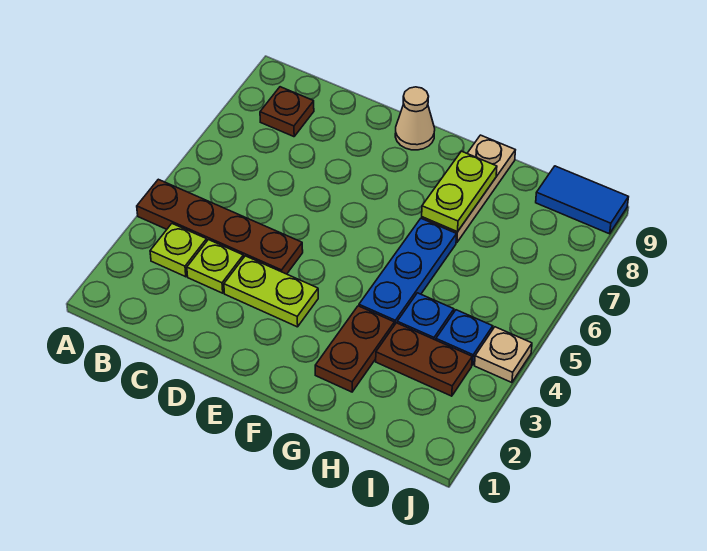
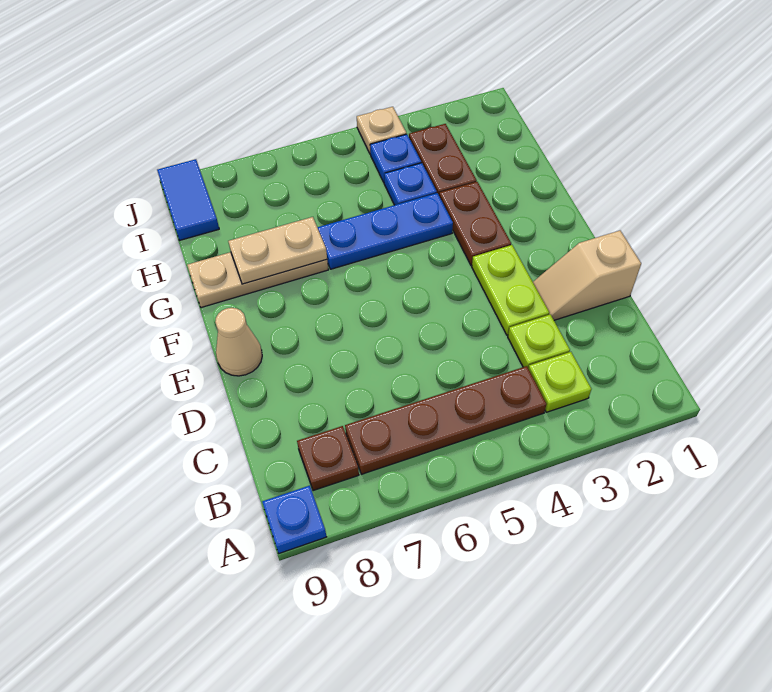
brown plate A4:D4 level 1 -> brown plate B4:B7 level 1
none -> blue plate A9 level 1
none -> tan slope D1:D2 level 1 top 1
brown plate G2:G3 level 1 -> brown plate F3:G3 level 1
lime plate G7:G8 level 2 -> tan plate G7:G8 level 2

